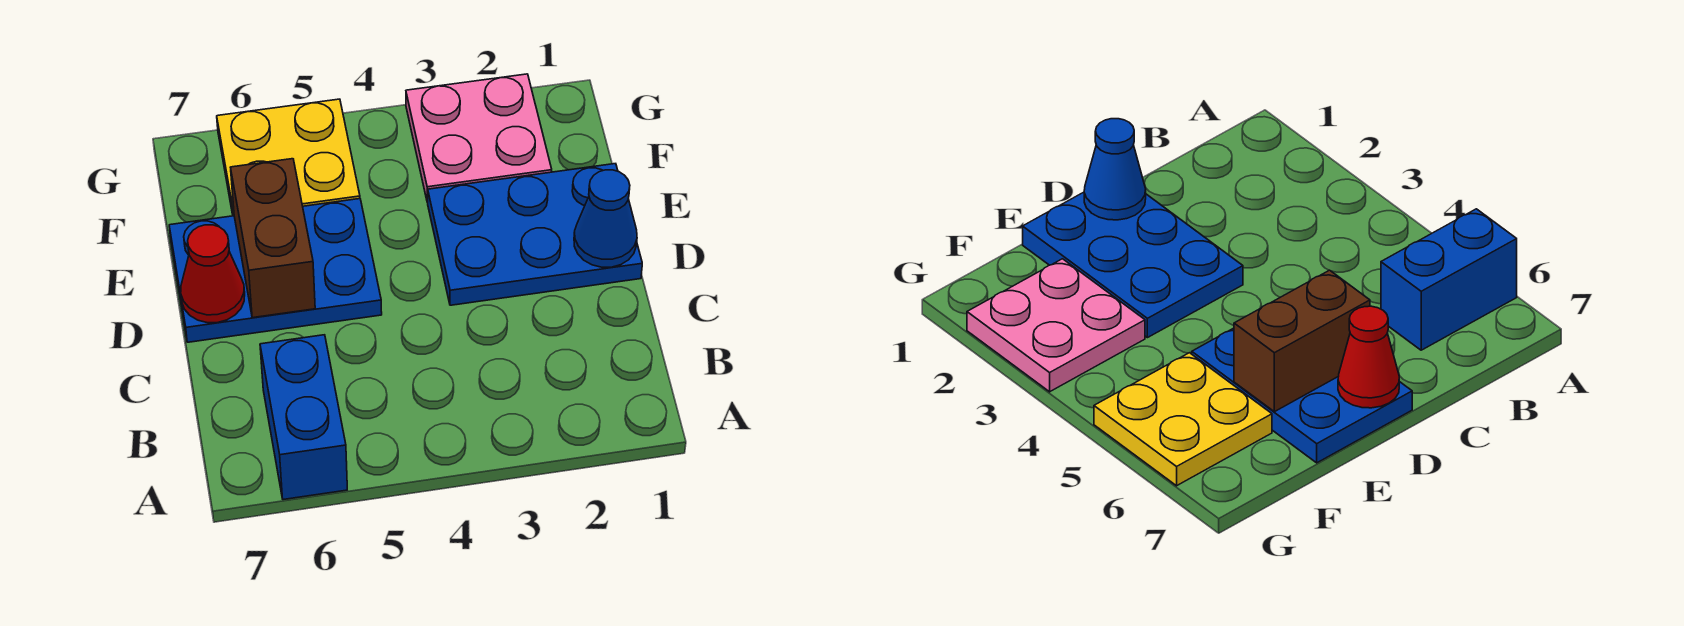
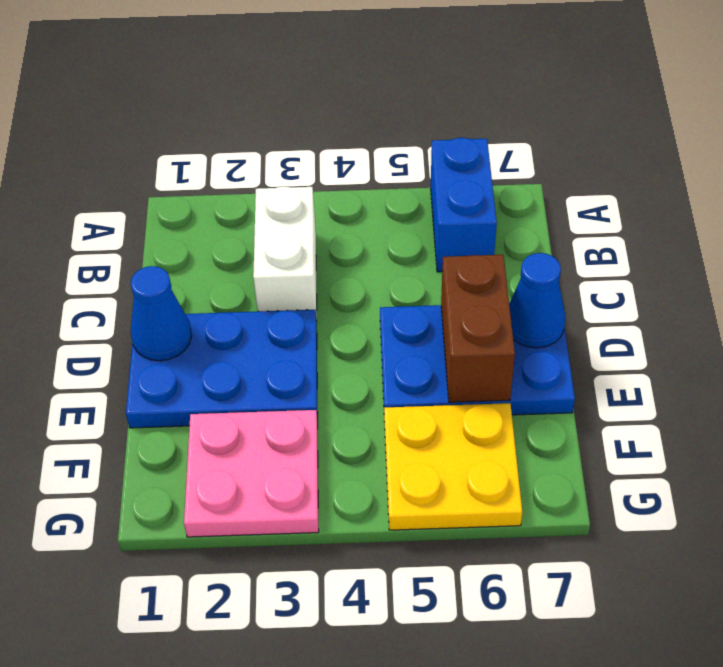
none -> white brick B3:C3 level 1
red cone D7 level 2 -> blue cone D7 level 2

